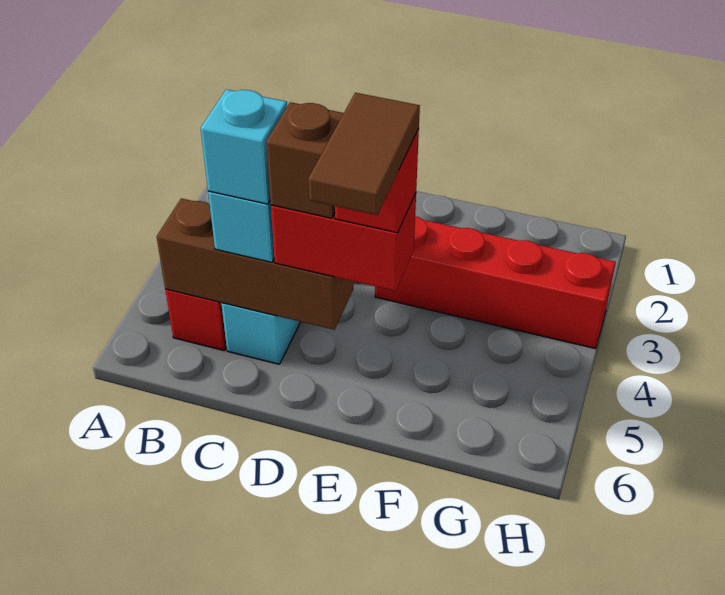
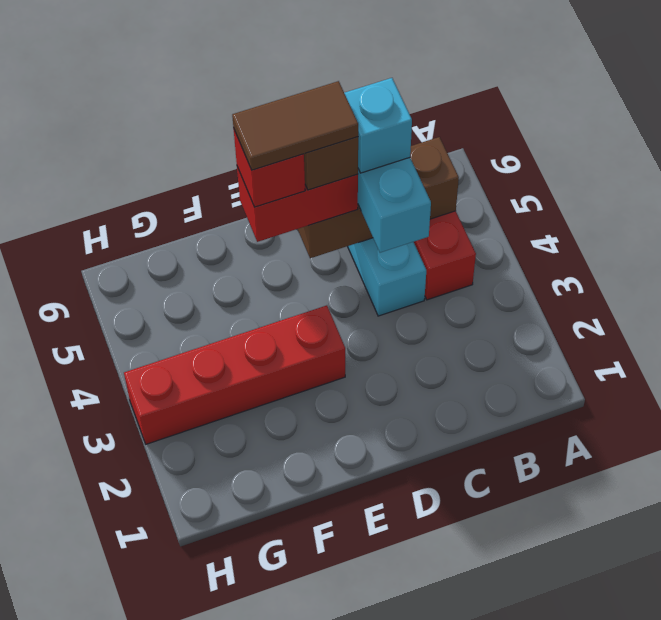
brown tile E5:E6 level 5 -> brown tile D5:E5 level 5

